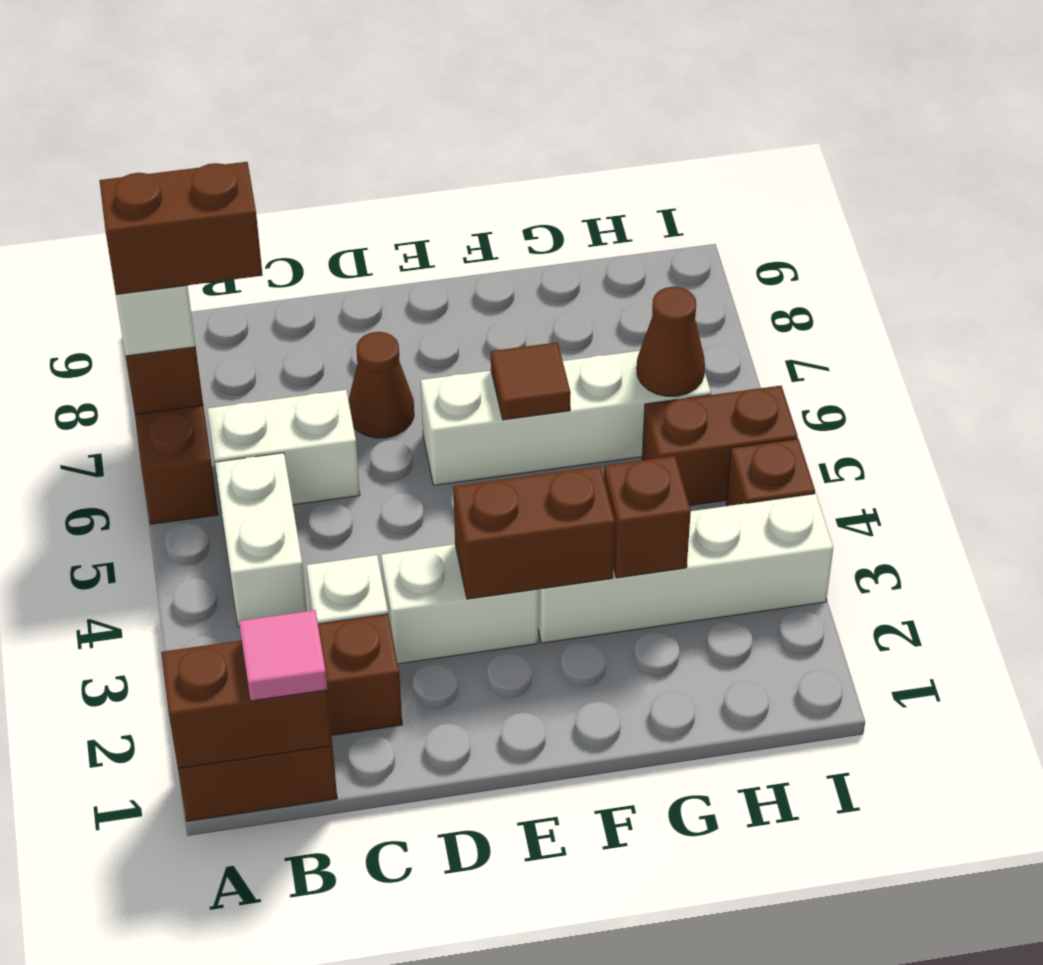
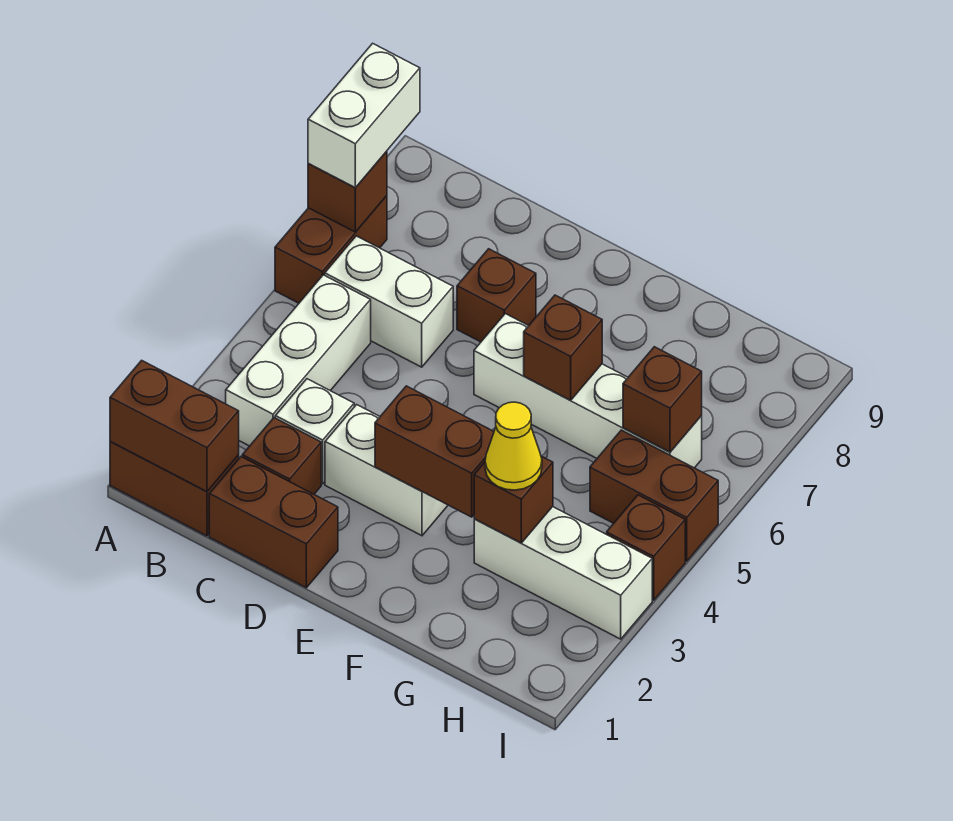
brown brick A7:B7 level 4 -> brown brick C1:D1 level 1
pink tile B1 level 3 -> none
white brick B4:B5 level 1 -> white brick B3:B5 level 1
brown cone D7 level 1 -> brown brick D7 level 1
white brick F3:I3 level 1 -> white brick G3:I3 level 1
brown tile F6 level 2 -> brown brick F6 level 2
none -> yellow cone G3 level 3
brown cone H6 level 2 -> brown brick H6 level 2

